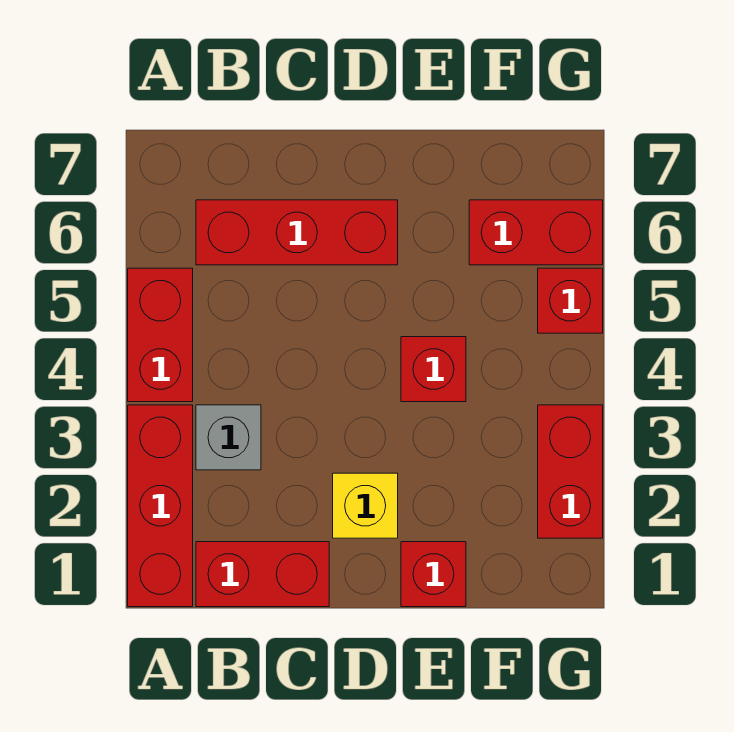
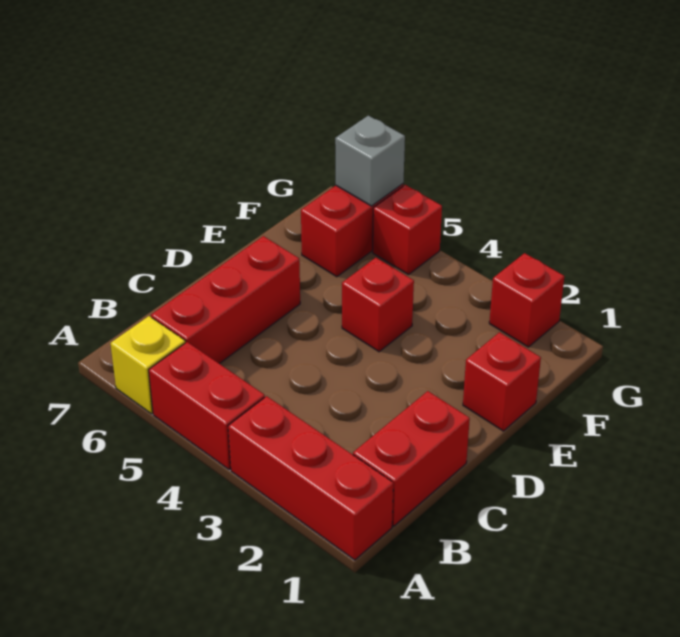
grey brick B3 level 1 -> grey brick G6 level 2
yellow brick D2 level 1 -> yellow brick A6 level 1
red brick G2:G3 level 1 -> red brick G2 level 1

